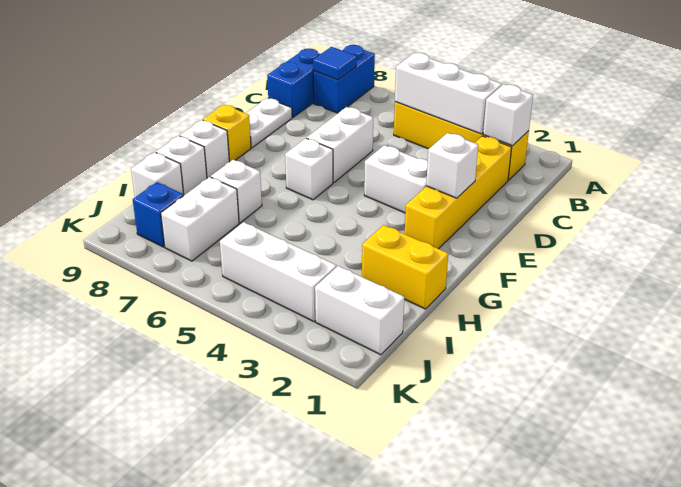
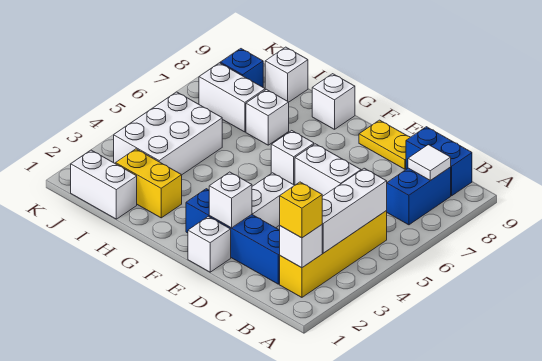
blue brick A8:B8 level 1 -> blue brick B7:B8 level 1
blue tile B8 level 2 -> white tile B8 level 2
yellow brick C2:F2 level 1 -> blue brick C2:F2 level 1
white plate D9:E9 level 1 -> yellow plate D9:E9 level 1
yellow brick F9 level 1 -> yellow brick B2 level 3
yellow brick H1:H2 level 1 -> yellow brick H2:I2 level 1
white brick H9 level 1 -> white brick E1 level 1
white brick J1:J2 level 1 -> white brick I1:J1 level 1
white brick J3:J5 level 1 -> white brick I3:J5 level 1

